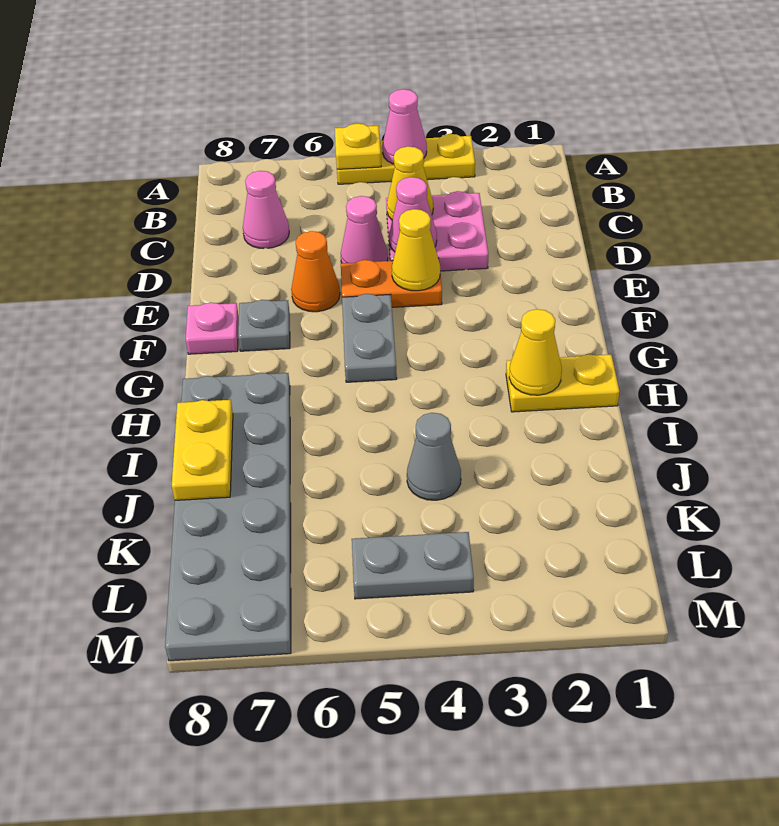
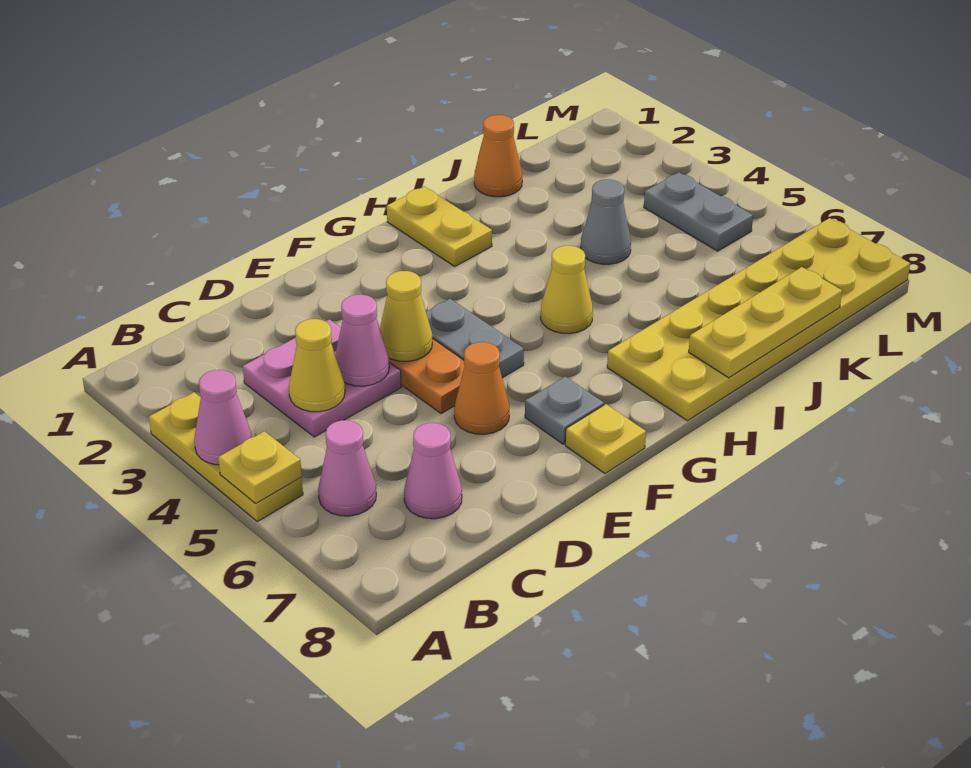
pink cone D5 level 1 -> pink cone B6 level 1
grey plate F5:G5 level 1 -> grey plate F4:F5 level 1
pink plate F8 level 1 -> yellow plate F8 level 1
yellow cone H2 level 2 -> yellow cone H5 level 1
grey plate H7:M8 level 1 -> yellow plate H7:M8 level 1
yellow plate I8:J8 level 2 -> yellow plate I8:K8 level 2
none -> orange cone J1 level 1

